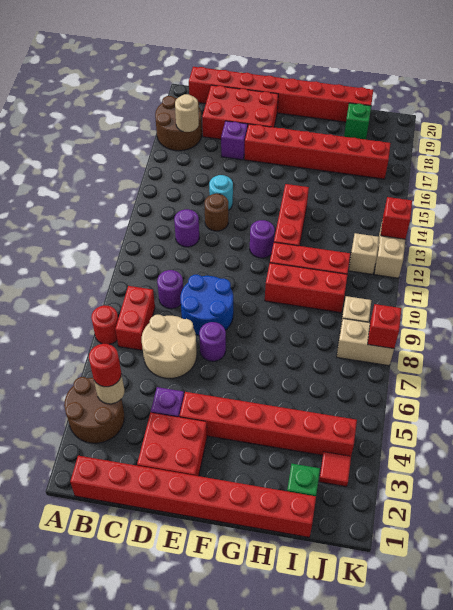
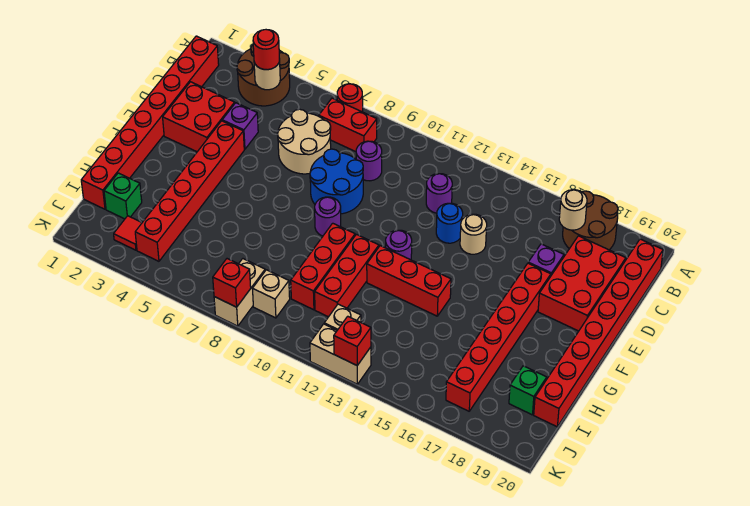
brown round brick D13 level 1 -> blue round brick D13 level 1
cyan round brick D14 level 1 -> tan round brick D14 level 1
purple round brick E7 level 1 -> purple round brick F9 level 1

